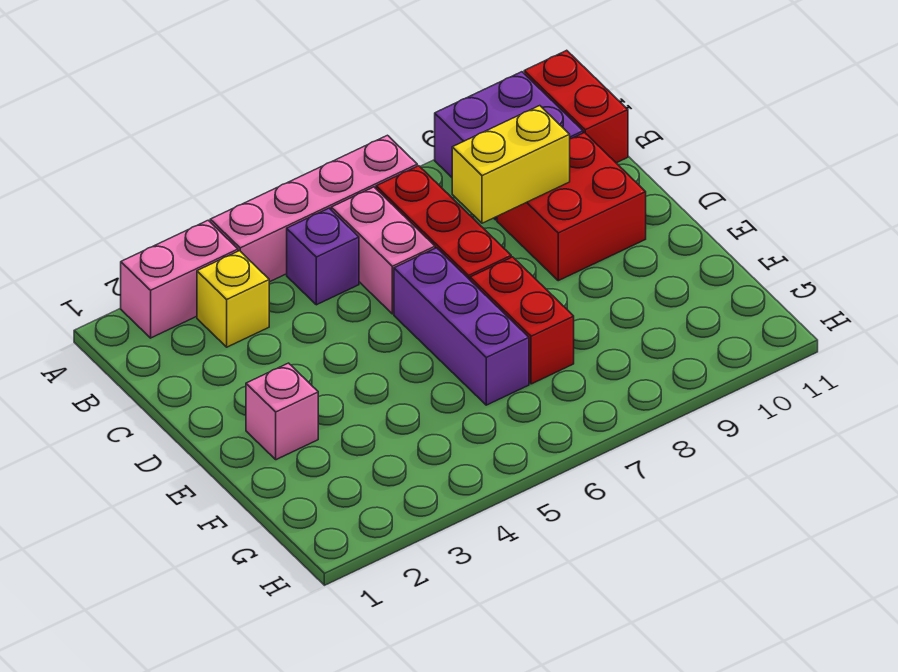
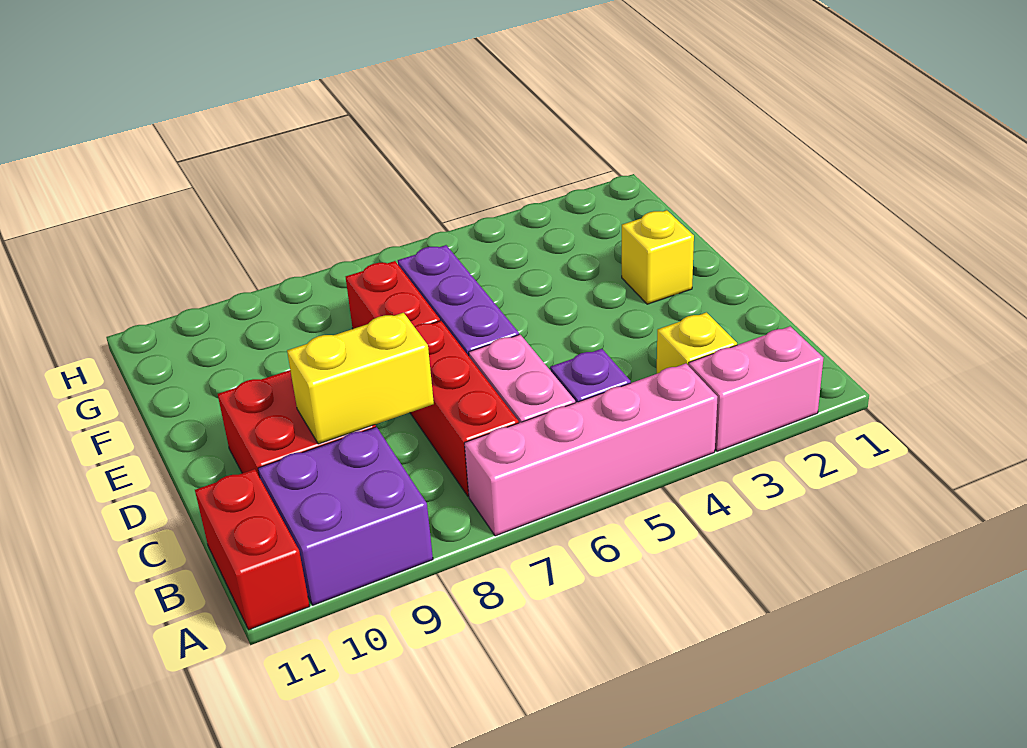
pink brick E2 level 1 -> yellow brick E2 level 1

